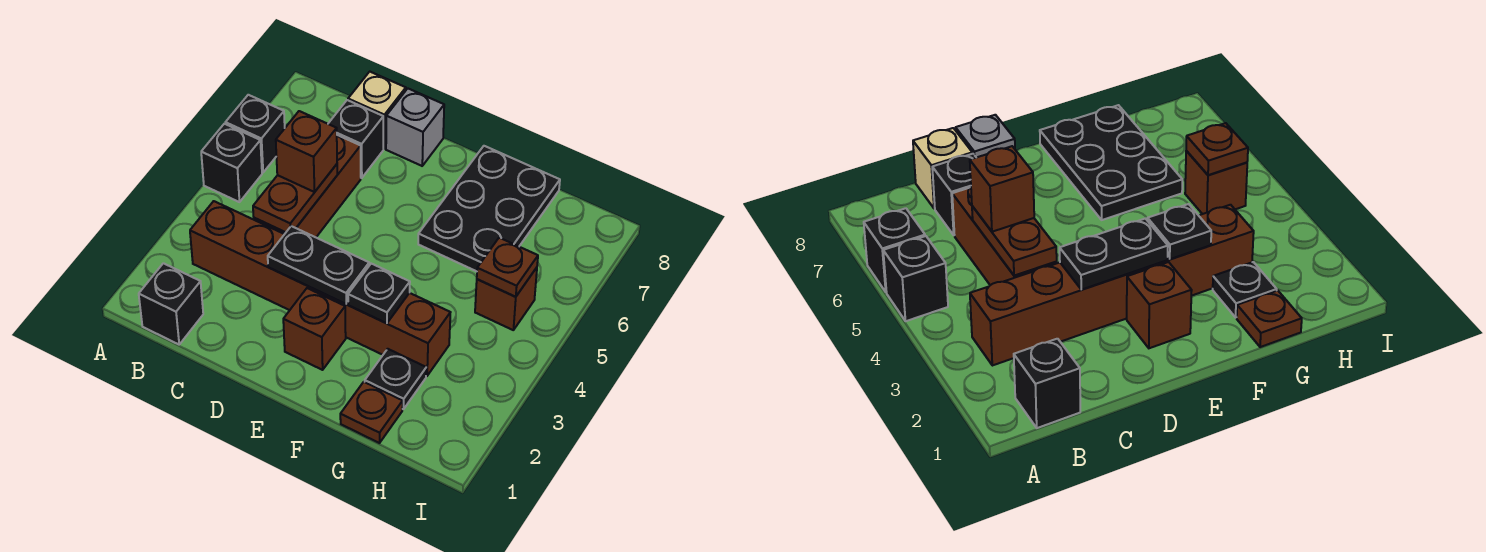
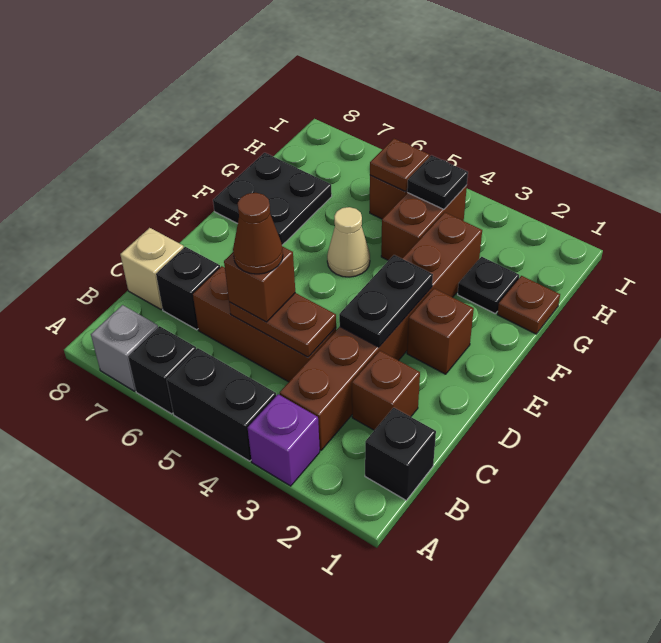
none -> purple brick A3 level 1
black brick A5 level 1 -> black brick A4:A5 level 1
none -> brown brick C2 level 1
none -> brown cone C5 level 4
grey brick D8 level 1 -> grey brick A7 level 1
black plate F3 level 2 -> black plate H4 level 2
none -> tan cone F5 level 1
black plate F6:G8 level 1 -> black plate F7:G8 level 1
none -> brown brick G4:H4 level 1

